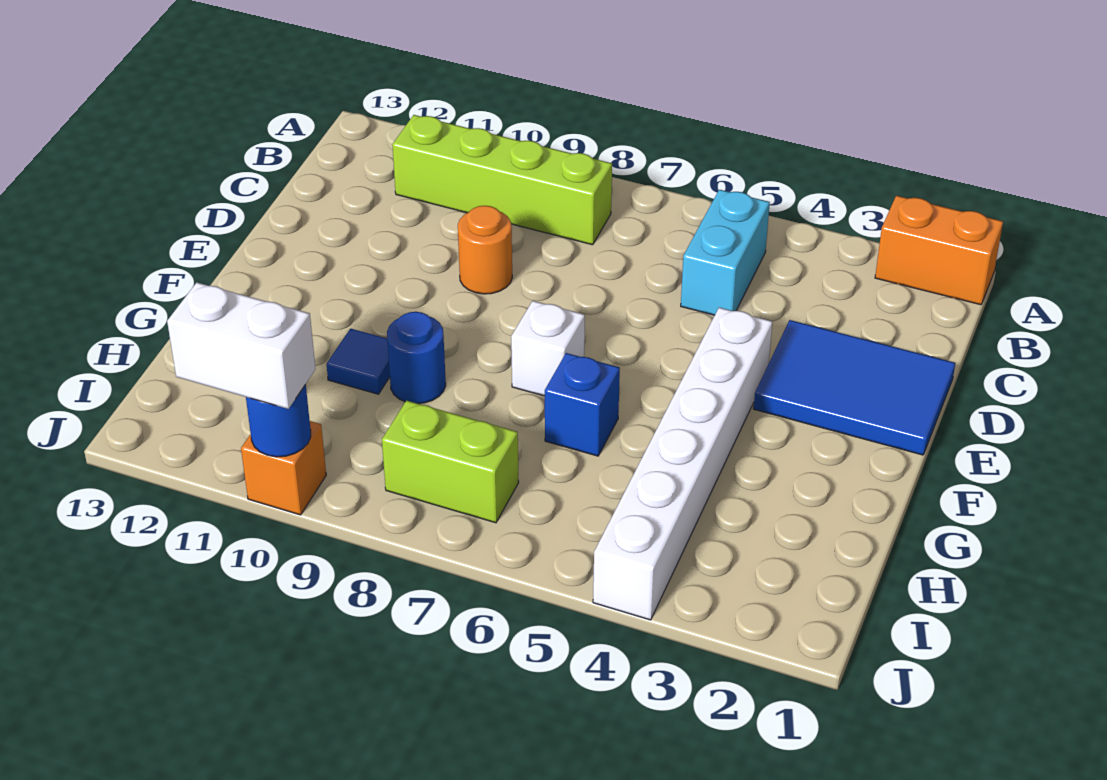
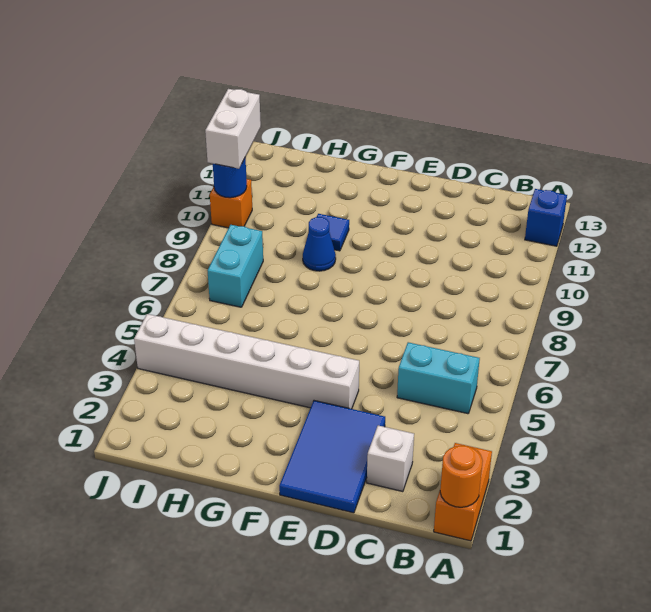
lime brick B8:B11 level 1 -> none
orange round brick D9 level 1 -> orange round brick A1 level 2
white brick F7 level 1 -> white brick C2 level 1
blue brick G6 level 1 -> blue brick A12 level 1
blue round brick G9 level 1 -> blue cone G9 level 1
lime brick I7:I8 level 1 -> cyan brick I7:I8 level 1

